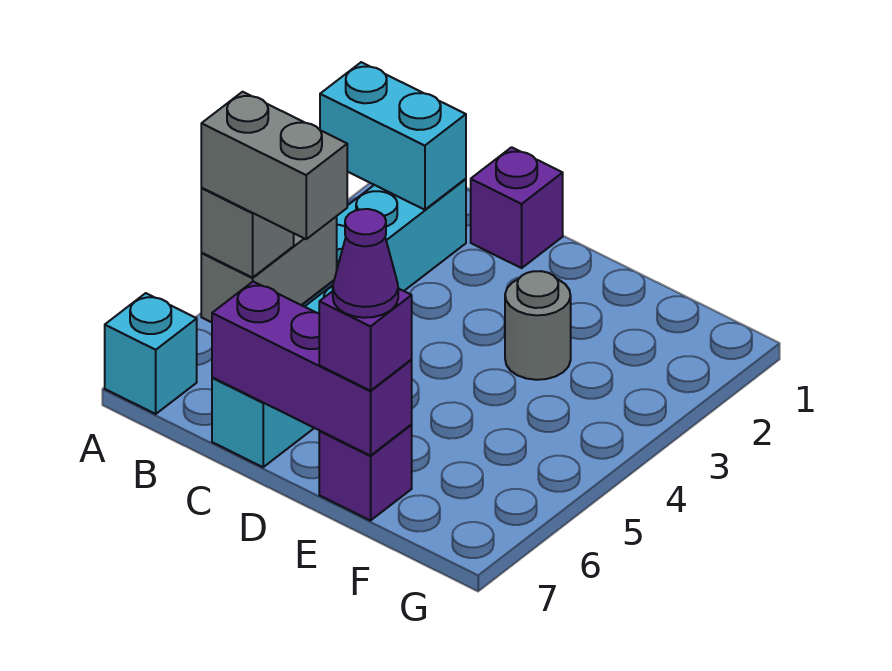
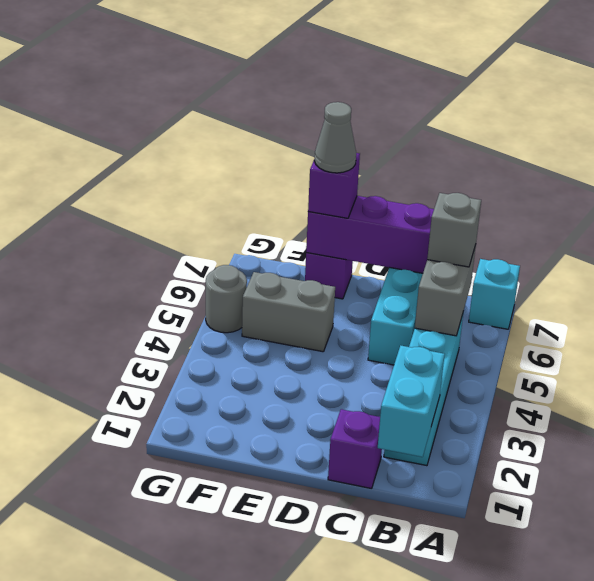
cyan brick A2:B2 level 2 -> cyan brick B1:B2 level 2
grey brick B6:C6 level 4 -> grey brick E5:F5 level 1
grey round brick E3 level 1 -> grey round brick G5 level 1
purple cone E7 level 4 -> grey cone E7 level 4

